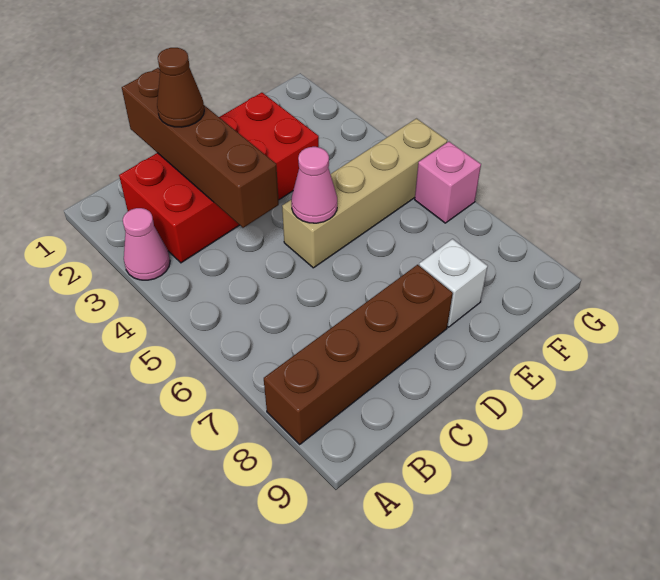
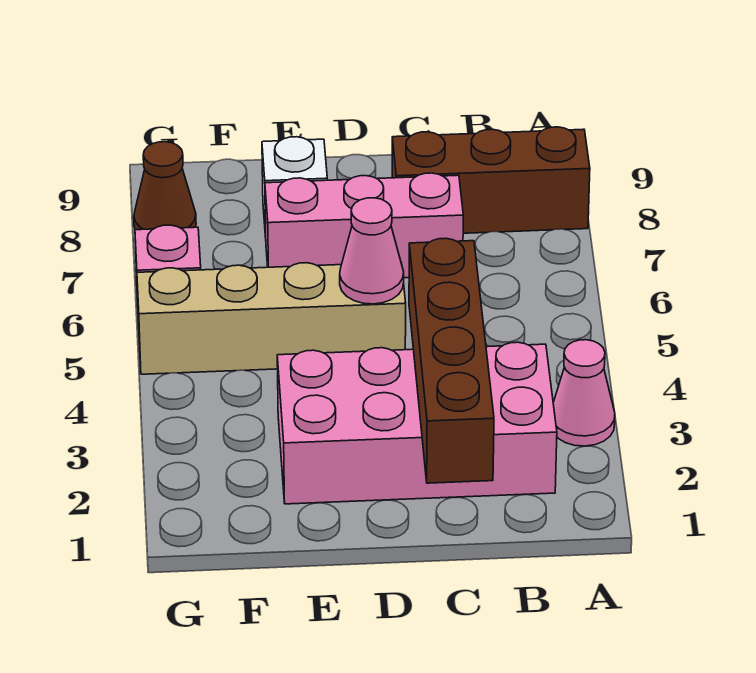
brown brick A8:D8 level 1 -> brown brick A8:C8 level 1
red brick B2:E3 level 1 -> pink brick B2:E3 level 1
brown cone C2 level 3 -> brown cone G8 level 1
none -> pink brick C7:E7 level 1

